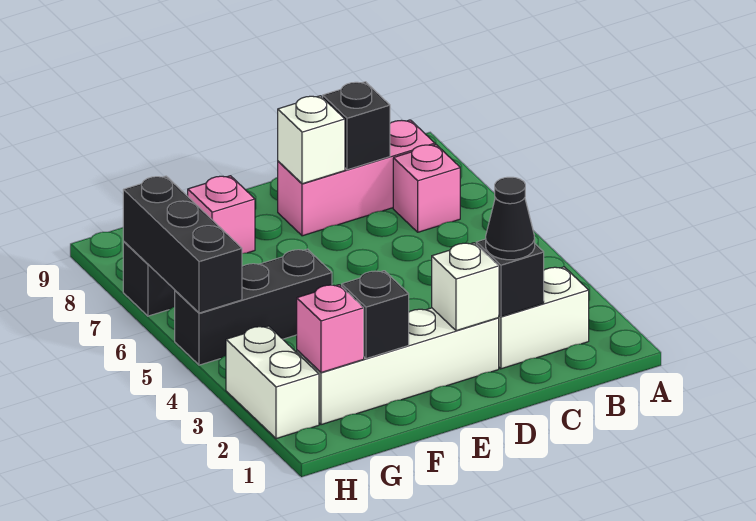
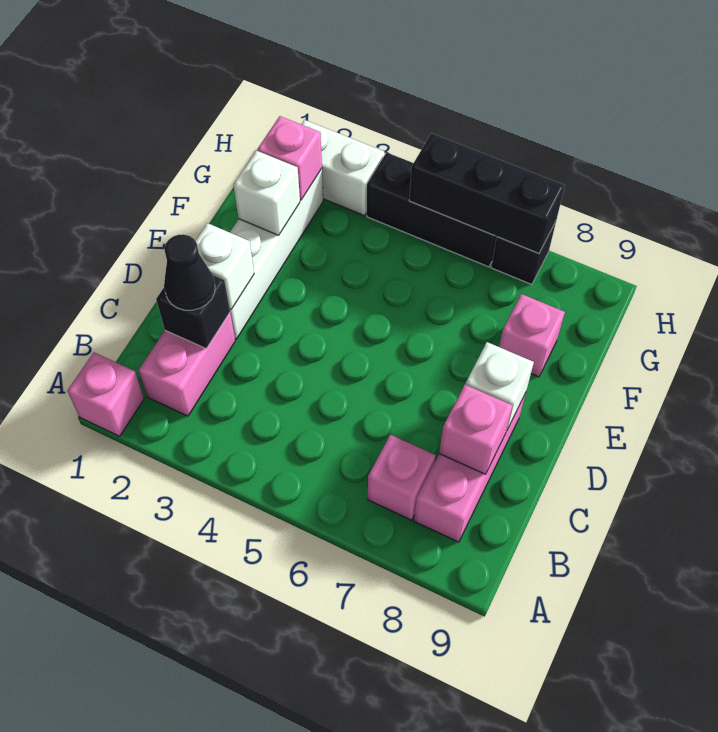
none -> pink brick A1 level 1
white brick B2:C2 level 1 -> pink brick B2:C2 level 1
black brick C8 level 2 -> pink brick C8 level 2
black brick F2 level 2 -> white brick F2 level 2
black brick F5:H5 level 1 -> black brick H4:H6 level 1

